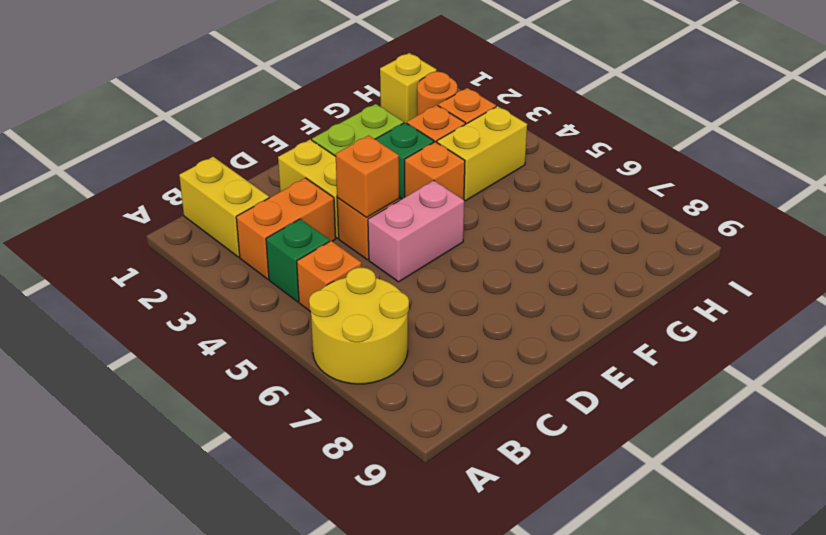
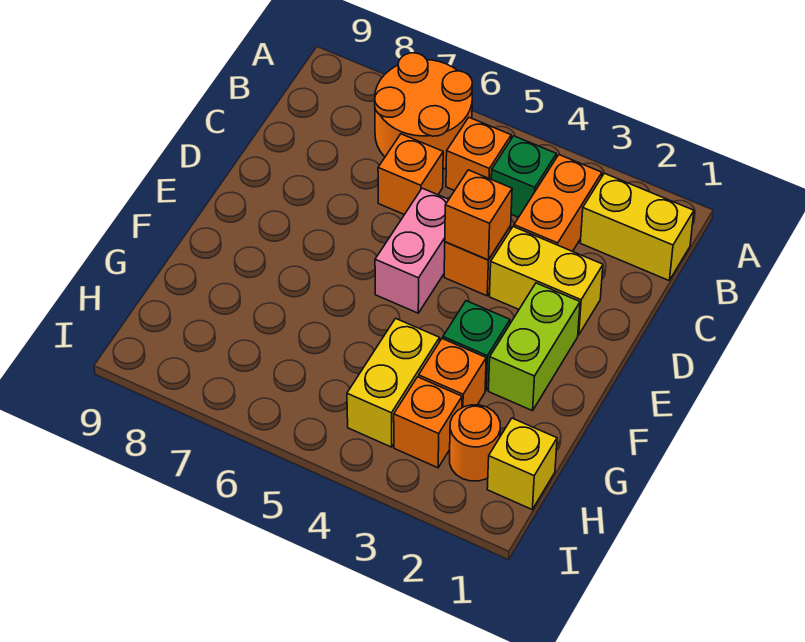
yellow round brick A6:B7 level 1 -> orange round brick A6:B7 level 1
orange brick F4 level 1 -> orange brick C6 level 1

